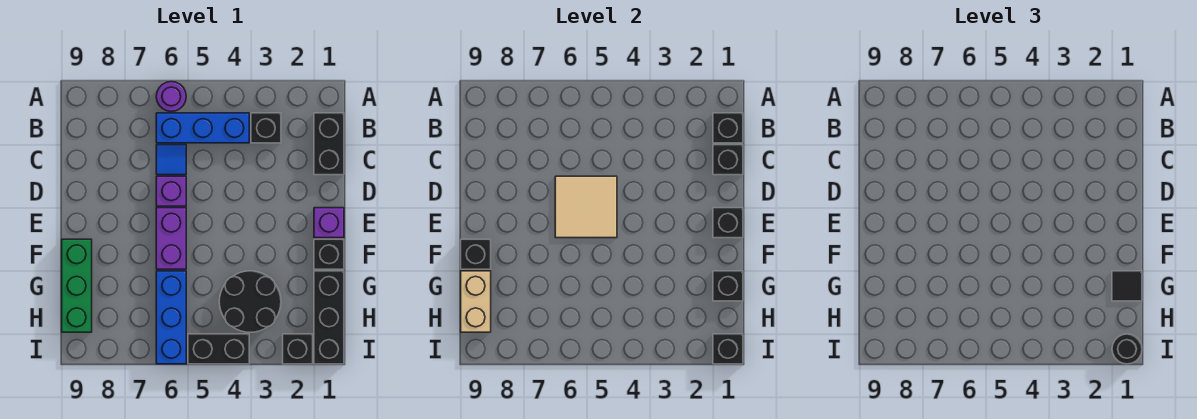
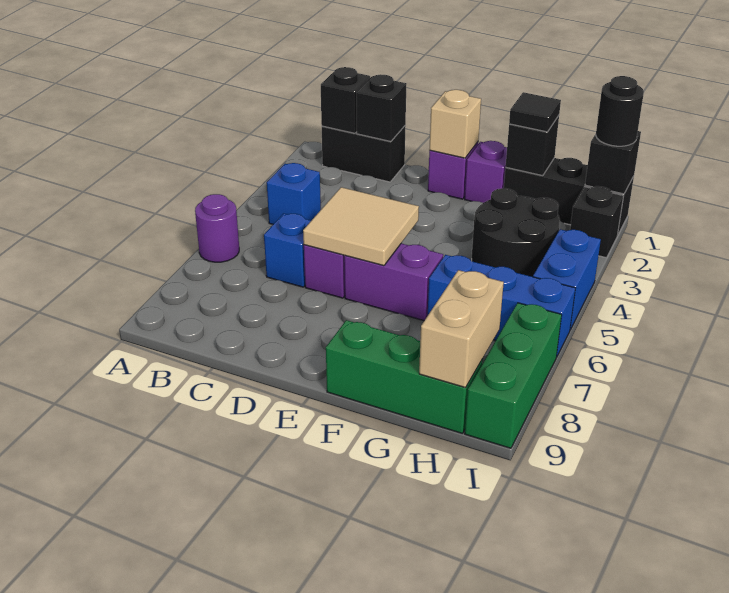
black brick B3 level 1 -> none
blue brick B4:B6 level 1 -> blue brick B4 level 1
blue tile C6 level 1 -> blue brick C6 level 1
black brick E1 level 2 -> tan brick E1 level 2
black brick F1 level 1 -> purple brick F1 level 1
black brick F9 level 2 -> none
tan brick G9:H9 level 2 -> tan brick H8:H9 level 2
black brick I4:I5 level 1 -> blue brick I4:I5 level 1
none -> green brick I7:I9 level 1

